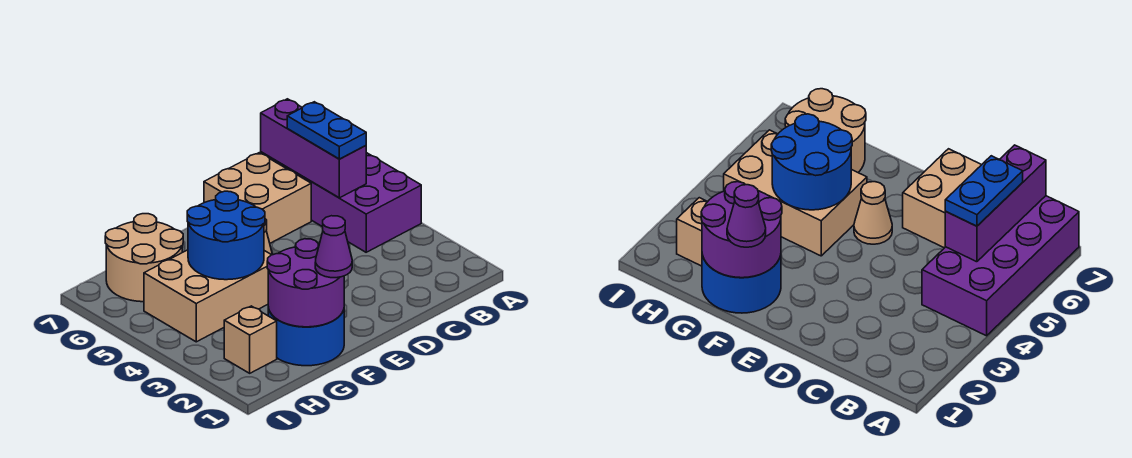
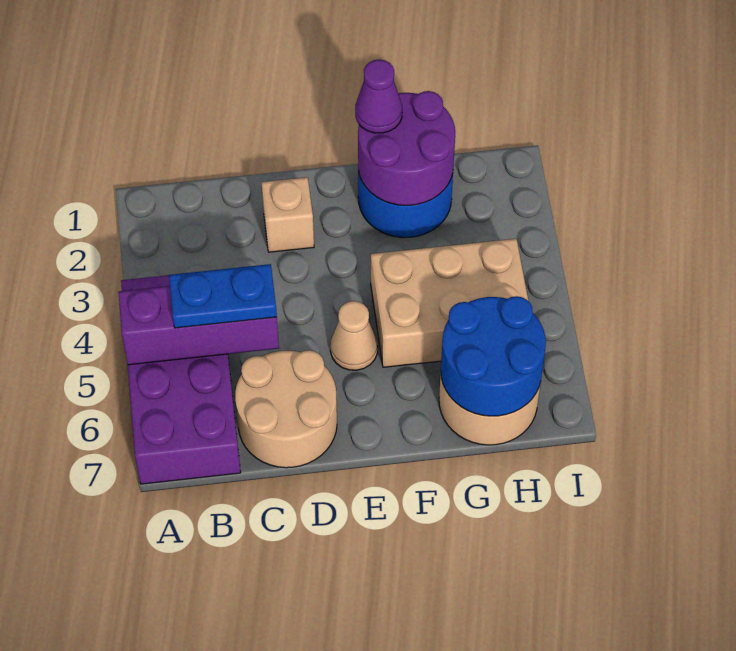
purple brick B5:B7 level 2 -> purple brick A5:C5 level 2
blue plate B5:B6 level 3 -> blue plate B5:C5 level 3
tan brick C6:D7 level 1 -> tan round brick C6:D7 level 1
blue round brick F4:G5 level 2 -> blue round brick G6:H7 level 2
tan brick H2 level 1 -> tan brick D2 level 1

